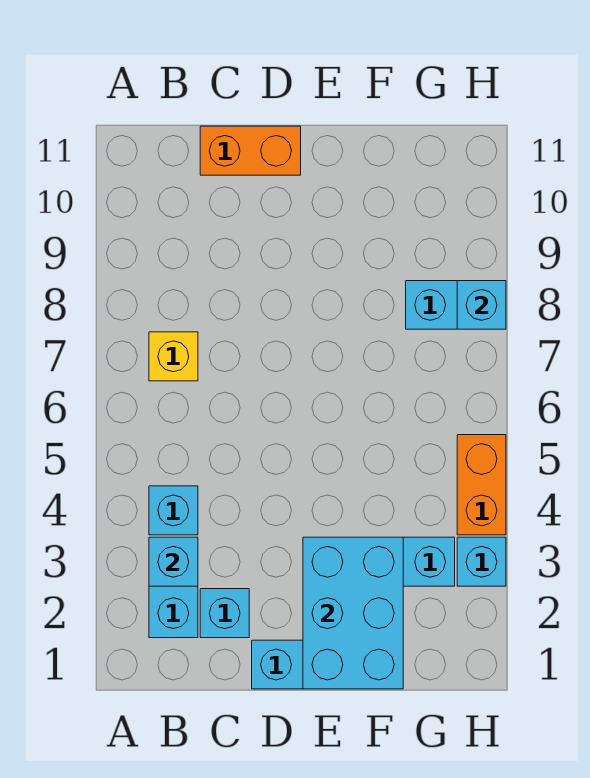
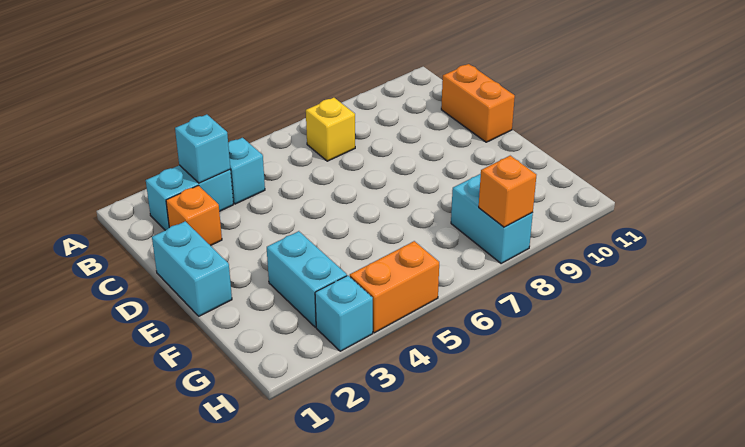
cyan brick C2 level 1 -> orange brick C2 level 1
cyan brick E1:F3 level 2 -> none
cyan brick H8 level 2 -> orange brick H8 level 2

